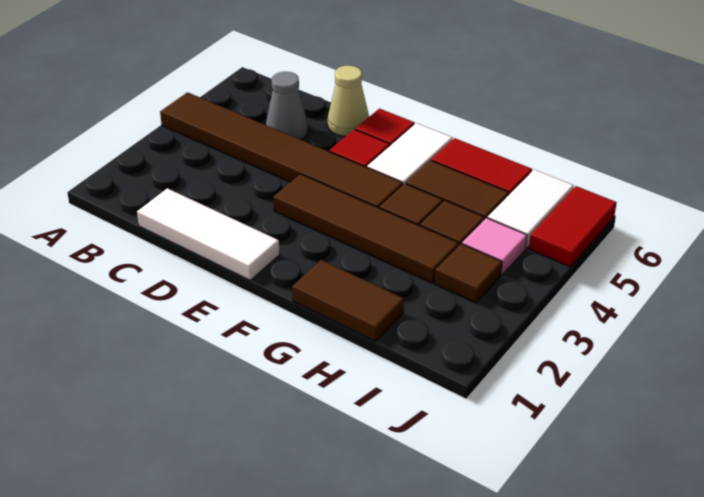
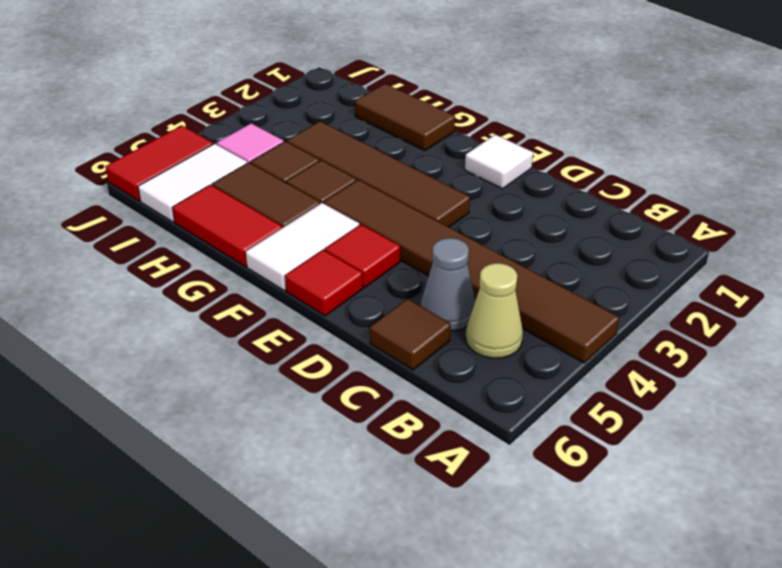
white tile C1:E1 level 1 -> white tile E1 level 1
tan cone D6 level 1 -> tan cone B5 level 1
brown tile I3 level 1 -> brown tile C6 level 1

